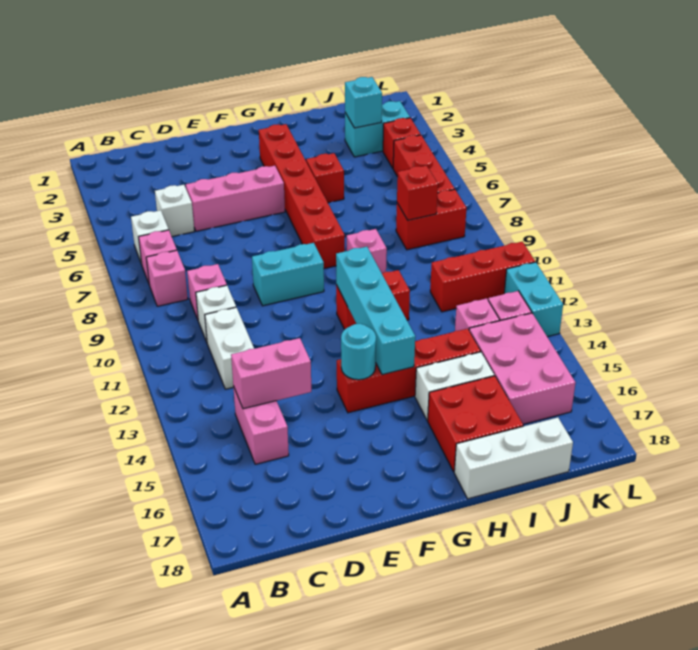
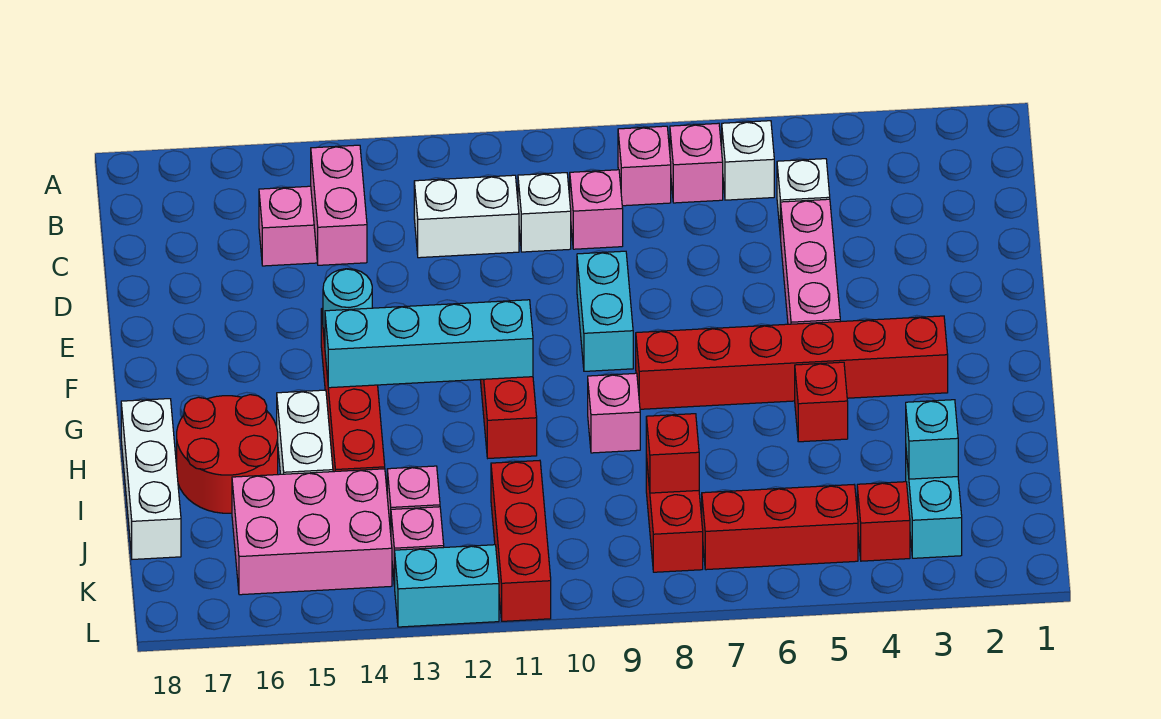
red brick H16:I17 level 1 -> red round brick H16:I17 level 1

